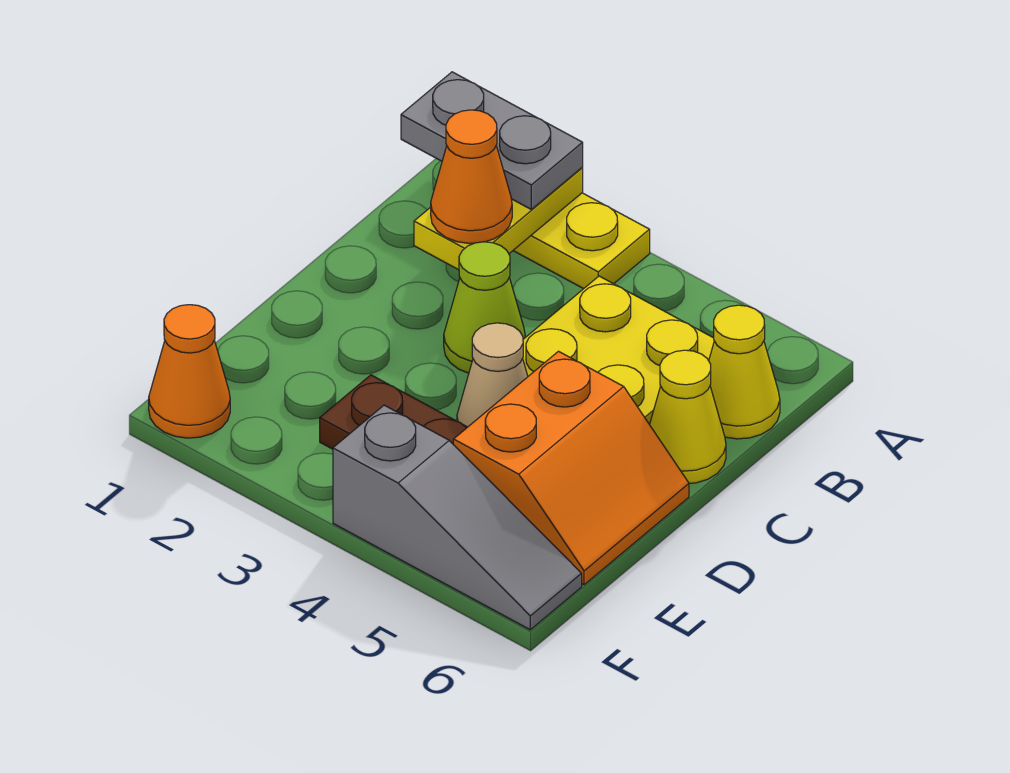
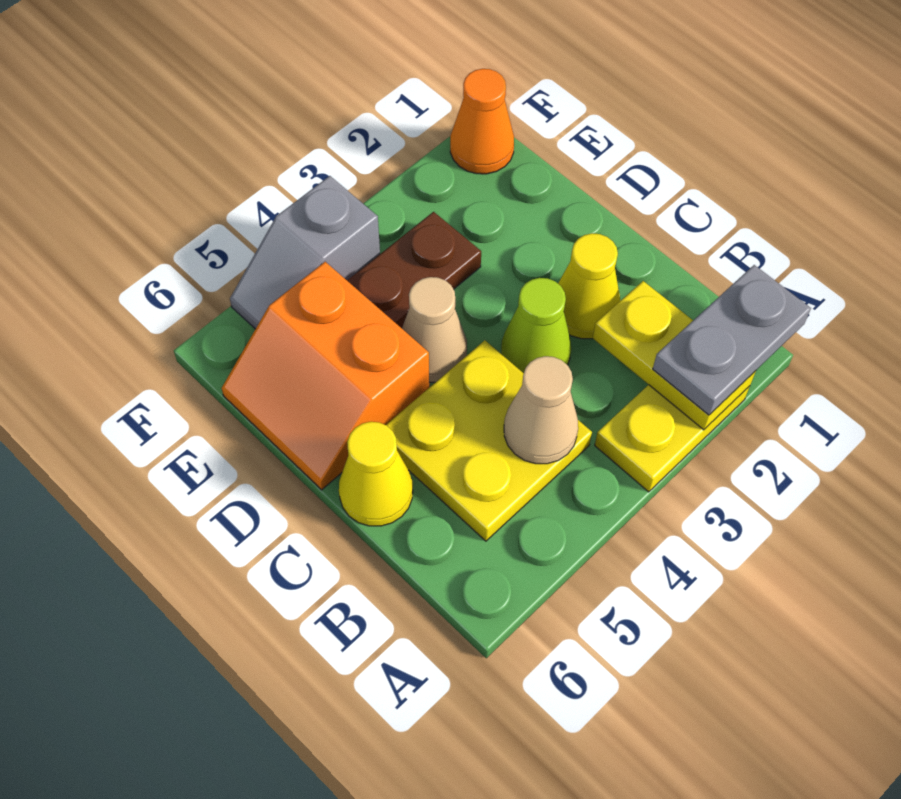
orange cone B2 level 3 -> none
none -> tan cone B4 level 2
yellow cone B6 level 1 -> yellow cone C2 level 1
grey slope F4:F6 level 1 top 4 -> grey slope F4:F5 level 1 top 4

